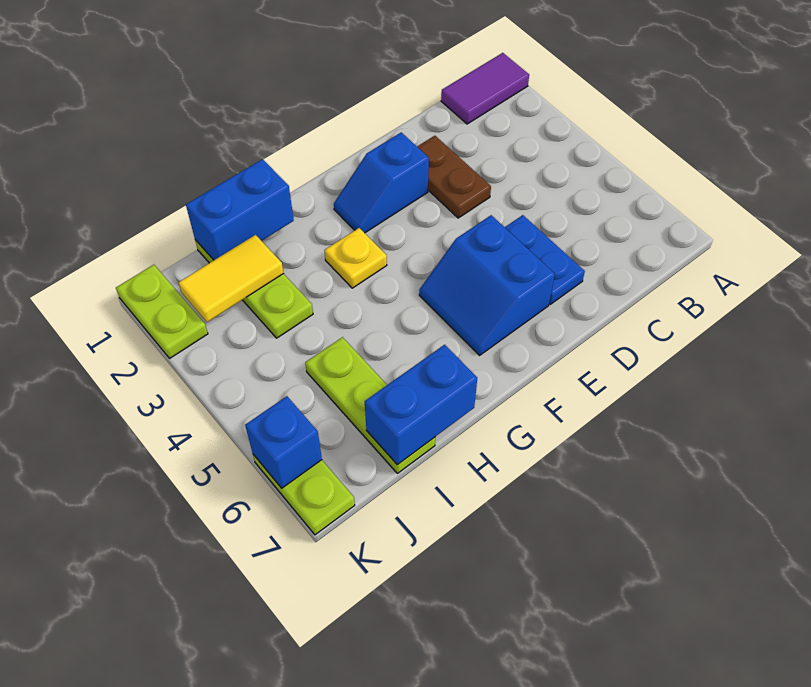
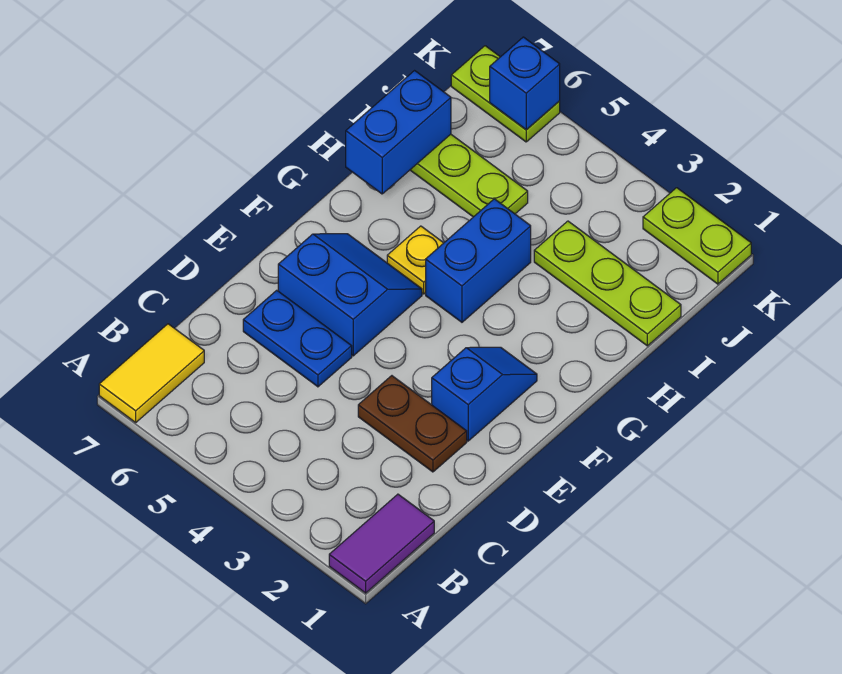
yellow plate G3 level 1 -> yellow plate G5 level 1
blue brick H1:I1 level 2 -> blue brick G4:H4 level 1
yellow tile I2:J2 level 2 -> yellow tile A7:B7 level 1

